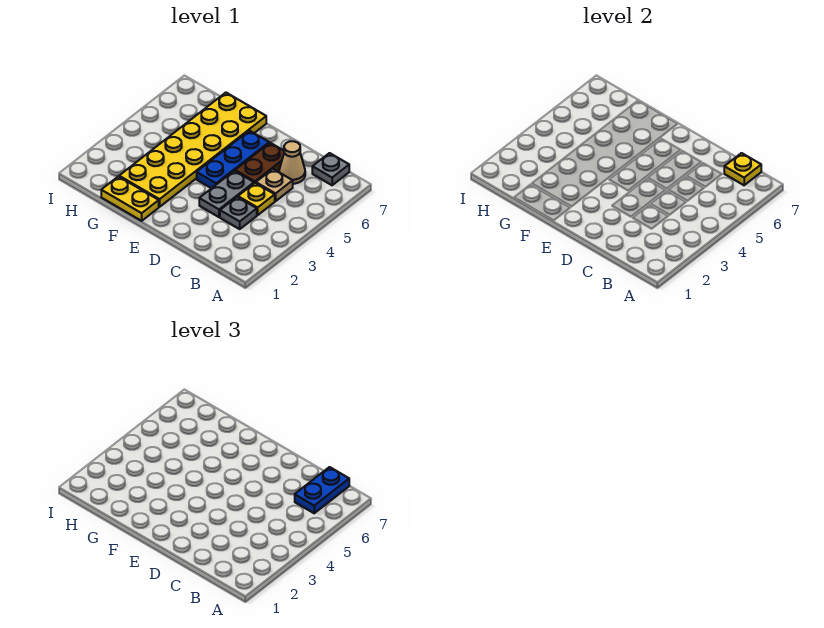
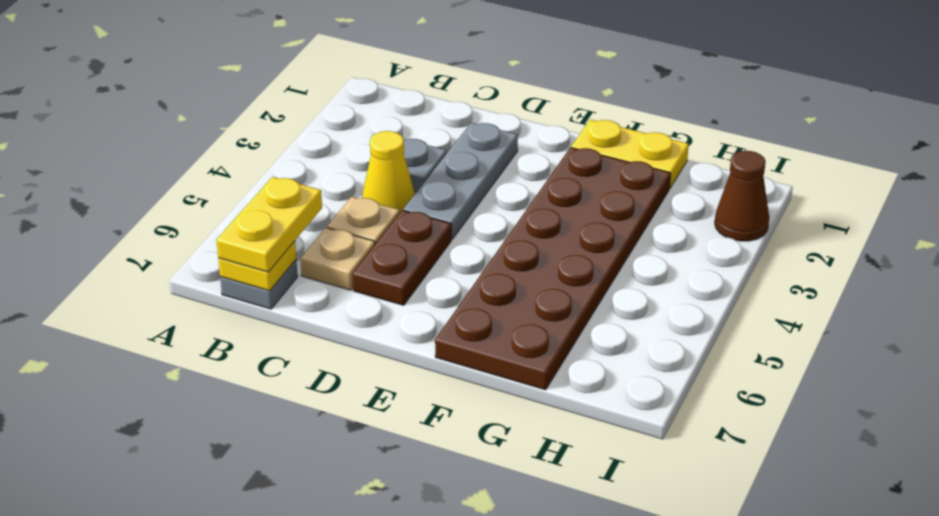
blue plate B6:B7 level 3 -> yellow plate B6:B7 level 3
yellow plate C4 level 1 -> yellow cone C4 level 1
tan cone C6 level 1 -> tan plate C6 level 1
grey plate D3:D4 level 1 -> grey plate D2:D4 level 1
blue plate E4:E6 level 1 -> none
yellow plate F2:G7 level 1 -> brown plate F2:G7 level 1
none -> brown cone I2 level 1

